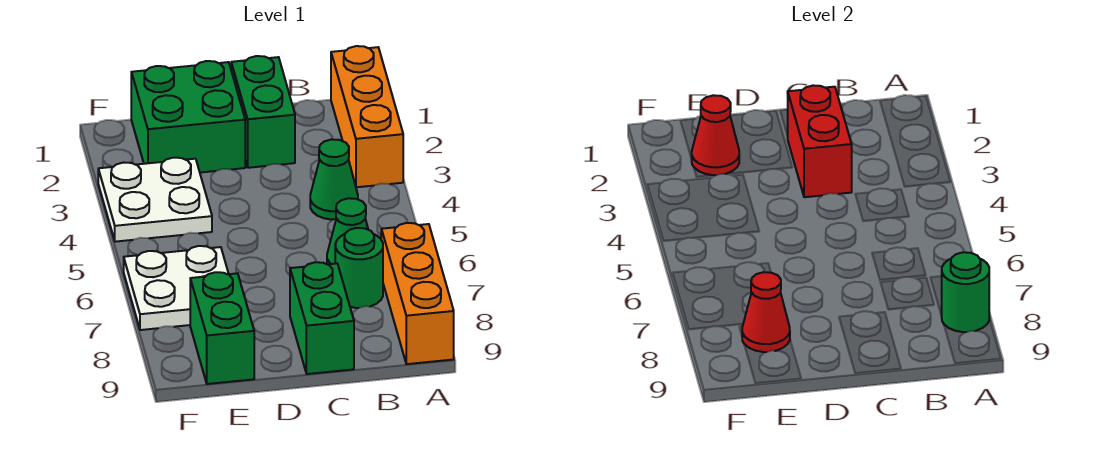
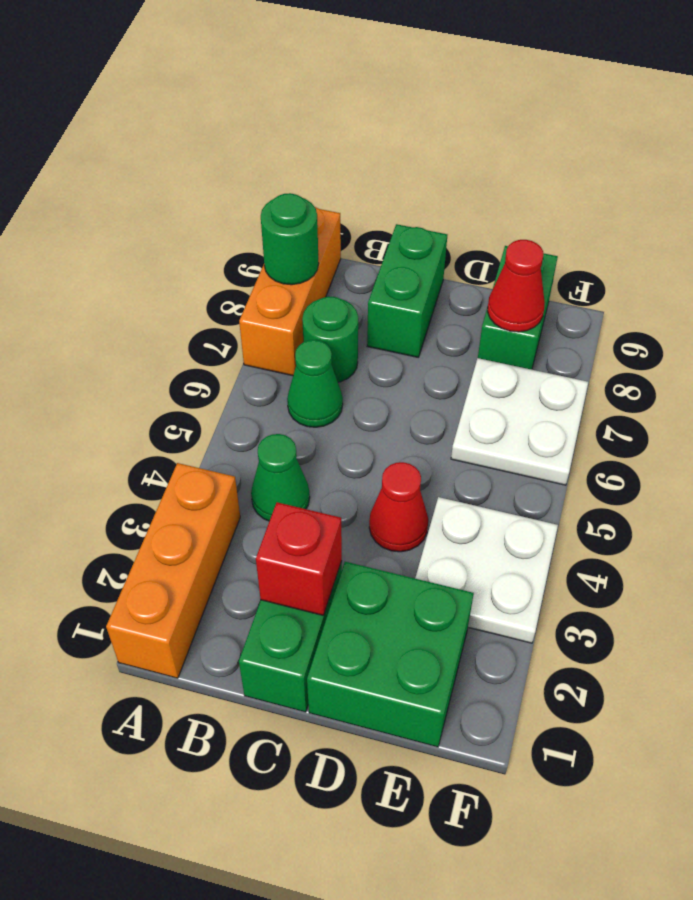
red brick C2:C3 level 2 -> red brick C2 level 2
red cone E2 level 2 -> red cone D4 level 1

